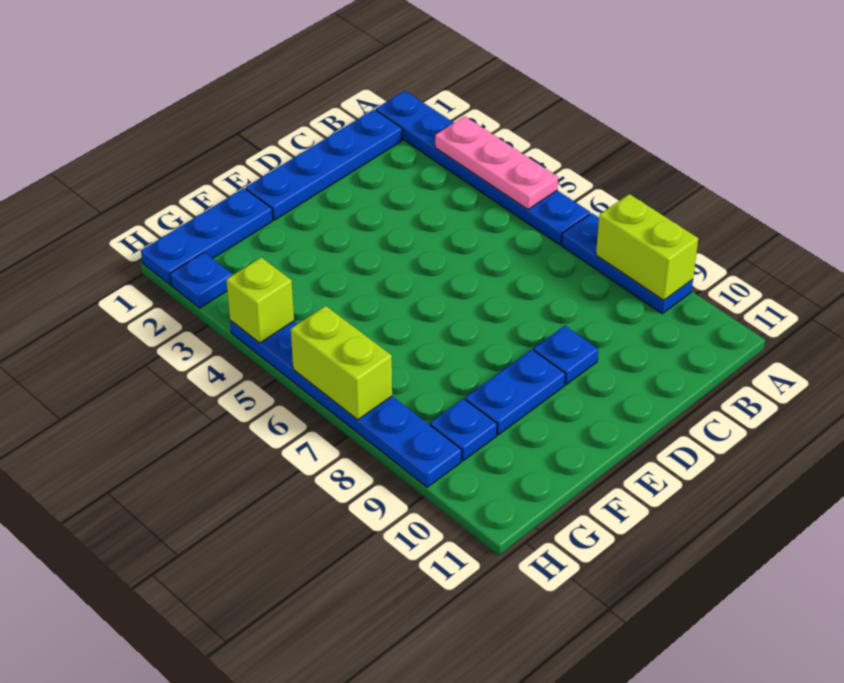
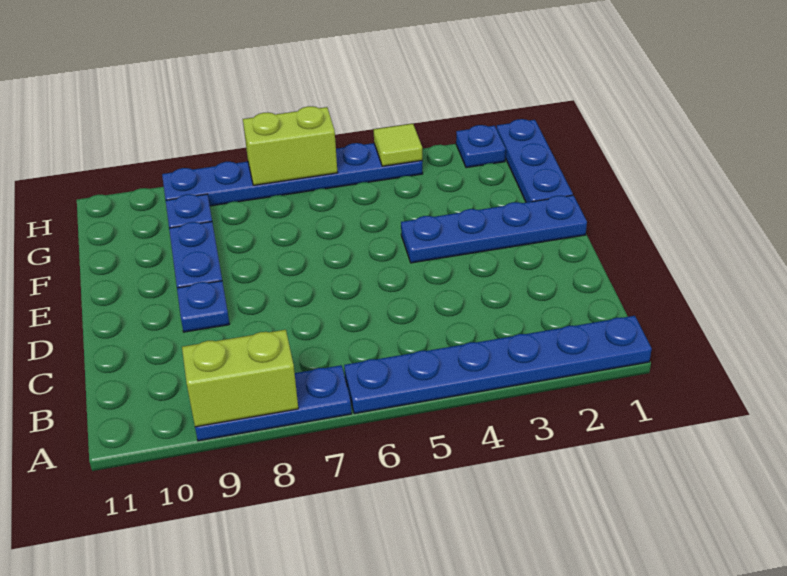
pink plate A3:A5 level 2 -> none
blue plate B1:E1 level 1 -> blue plate E1:E4 level 1
lime brick H4 level 2 -> lime tile H4 level 2

